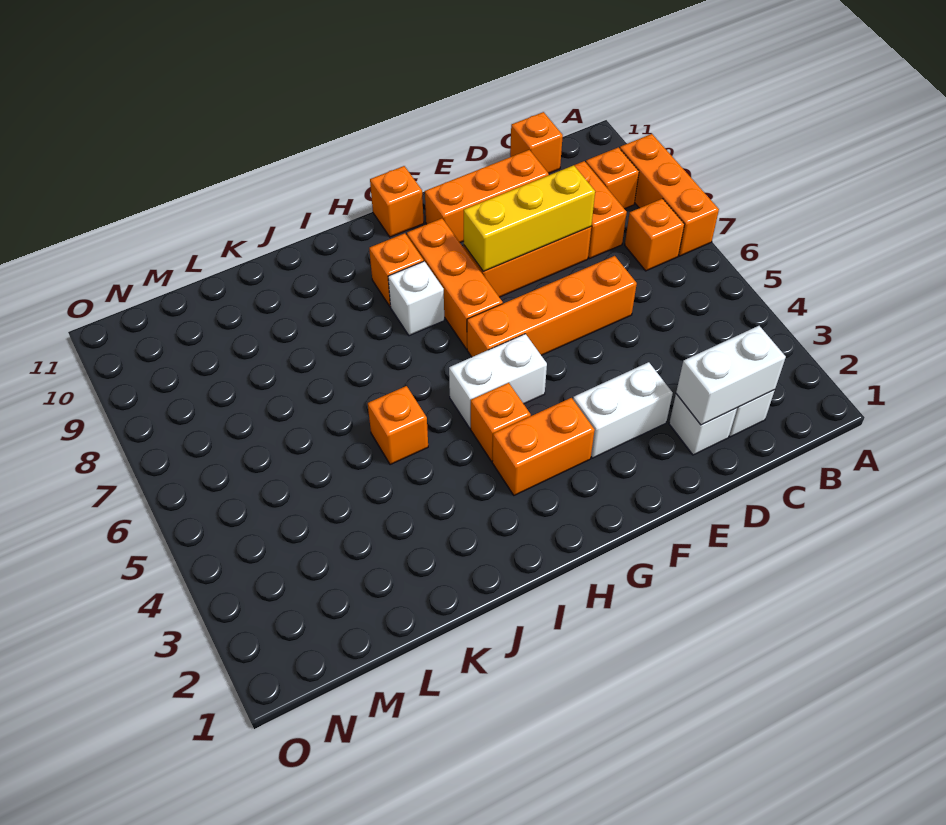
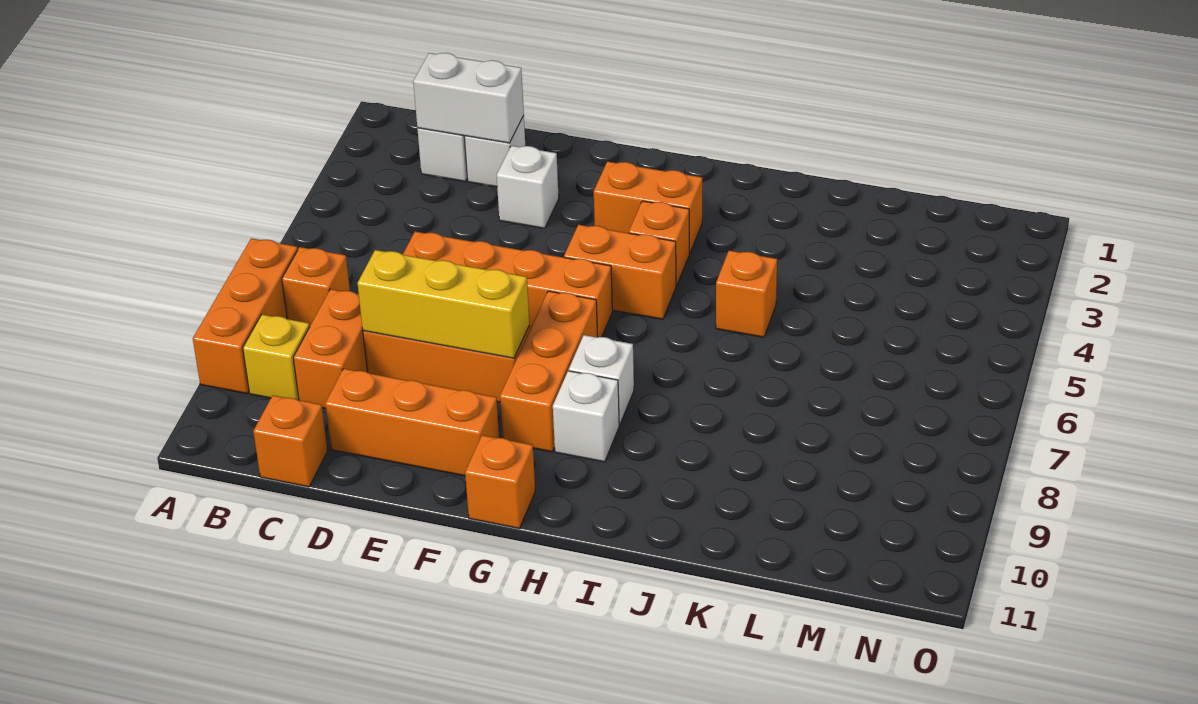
orange brick B9 level 1 -> yellow brick B9 level 1
white brick E3:F3 level 1 -> white brick E3 level 1
white brick G5:H5 level 1 -> orange brick G5:H5 level 1
orange brick H9 level 1 -> white brick H9 level 1

